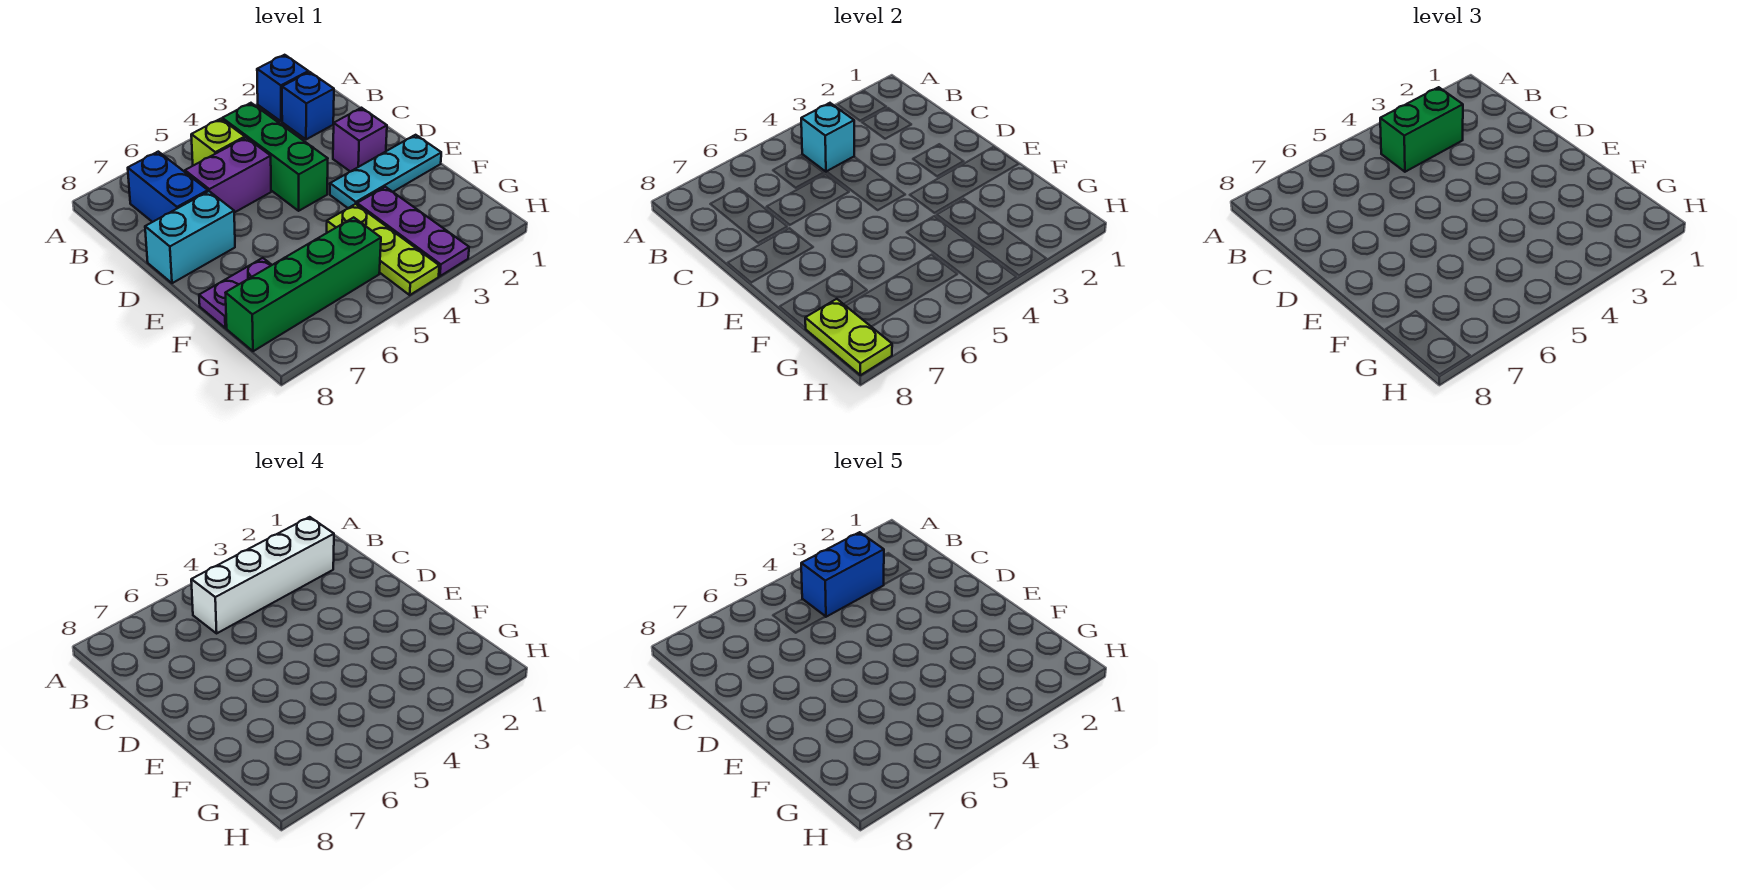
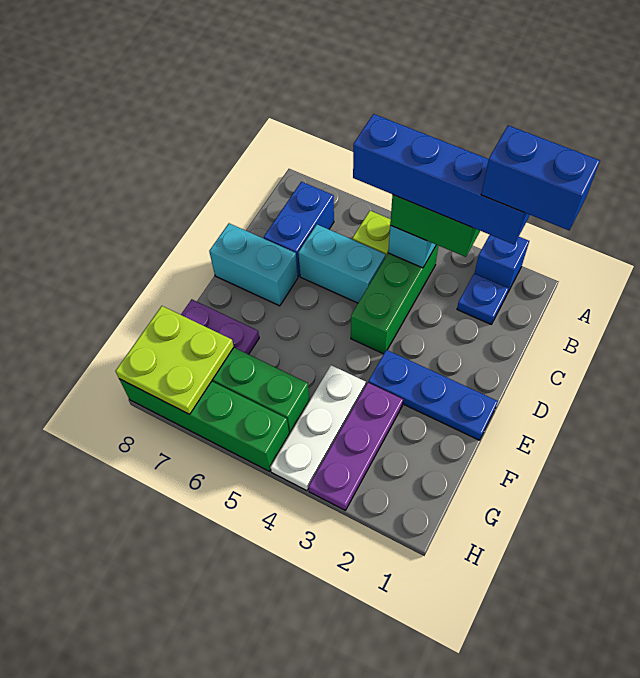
blue brick B2 level 1 -> blue plate B2 level 1
white brick B2:B5 level 4 -> blue brick B2:B5 level 4
blue brick B3:B4 level 5 -> blue brick B1:B2 level 5
purple brick C5:C6 level 1 -> cyan brick C5:C6 level 1
purple brick D2 level 1 -> none
cyan plate E1:E3 level 1 -> blue plate E1:E3 level 1
lime plate F4:H4 level 1 -> white plate F4:H4 level 1
lime plate G8:H8 level 2 -> lime plate G7:H8 level 2
none -> green brick H5:H8 level 1

